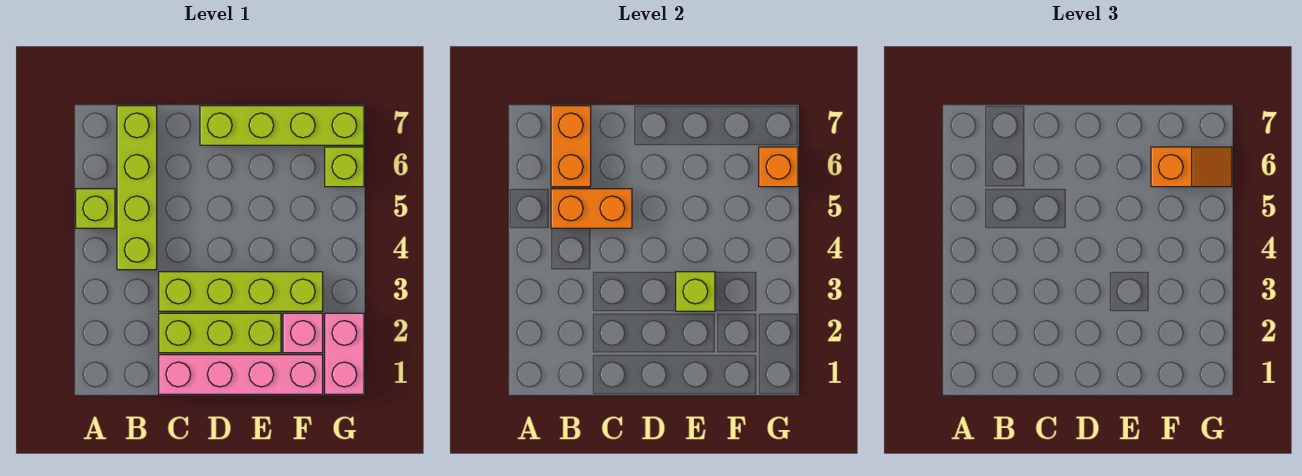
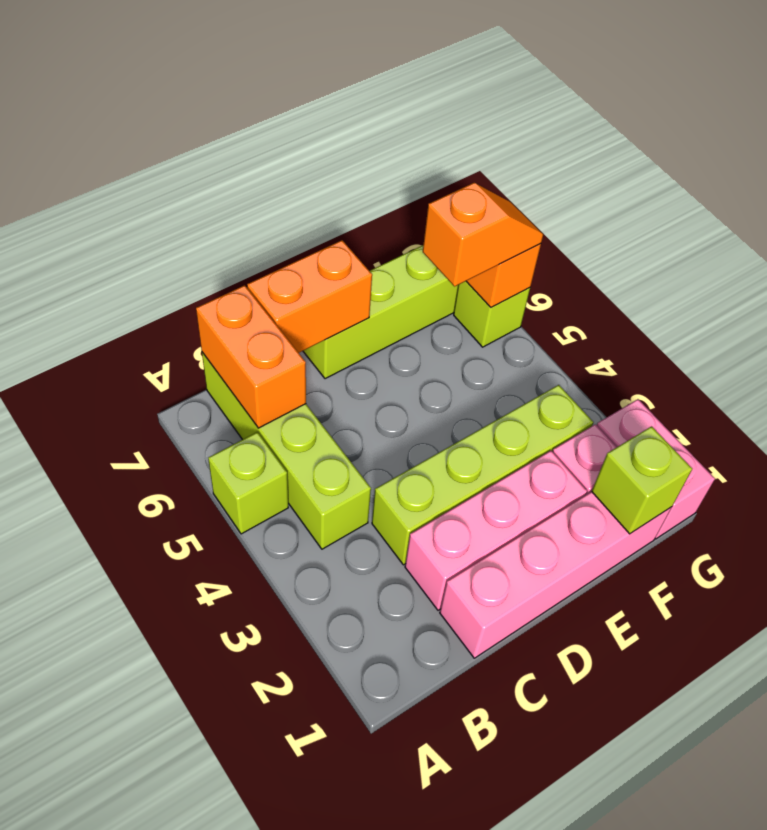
orange brick B5:C5 level 2 -> orange brick C7:D7 level 2
lime brick C2:E2 level 1 -> pink brick C2:E2 level 1
lime brick E3 level 2 -> lime brick F1 level 2

